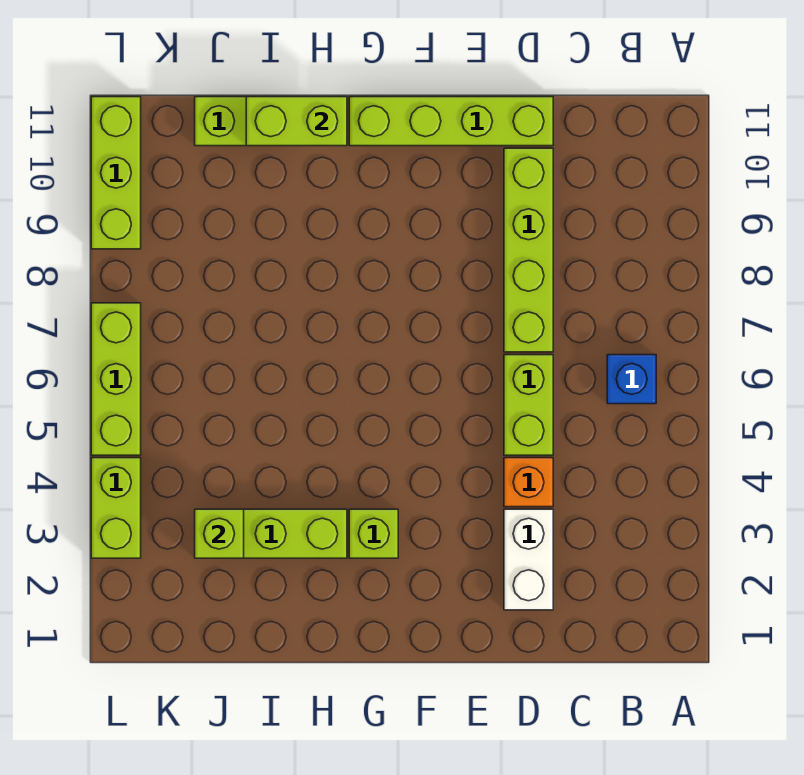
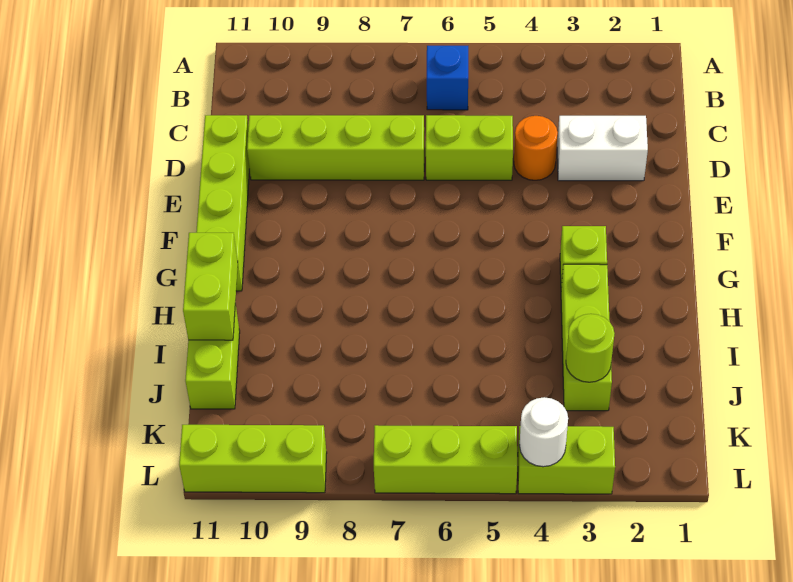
orange brick D4 level 1 -> orange round brick D4 level 1
lime brick J3 level 2 -> lime round brick J3 level 2
none -> white round brick L4 level 2

